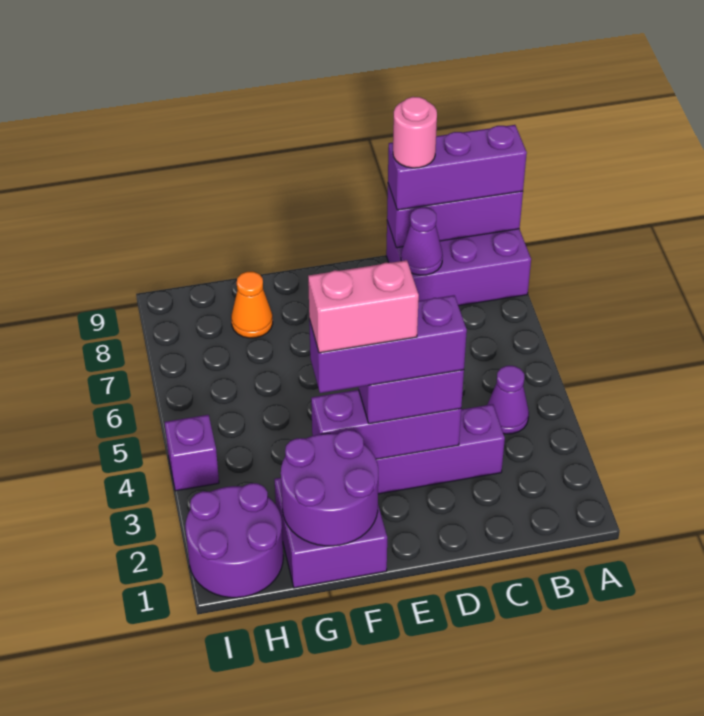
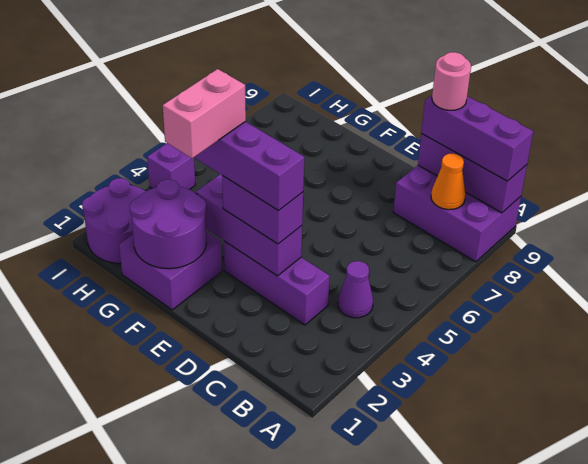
purple cone C8 level 2 -> none
pink brick E3:F3 level 5 -> pink brick F2:F3 level 5
orange cone G8 level 1 -> orange cone B8 level 2

